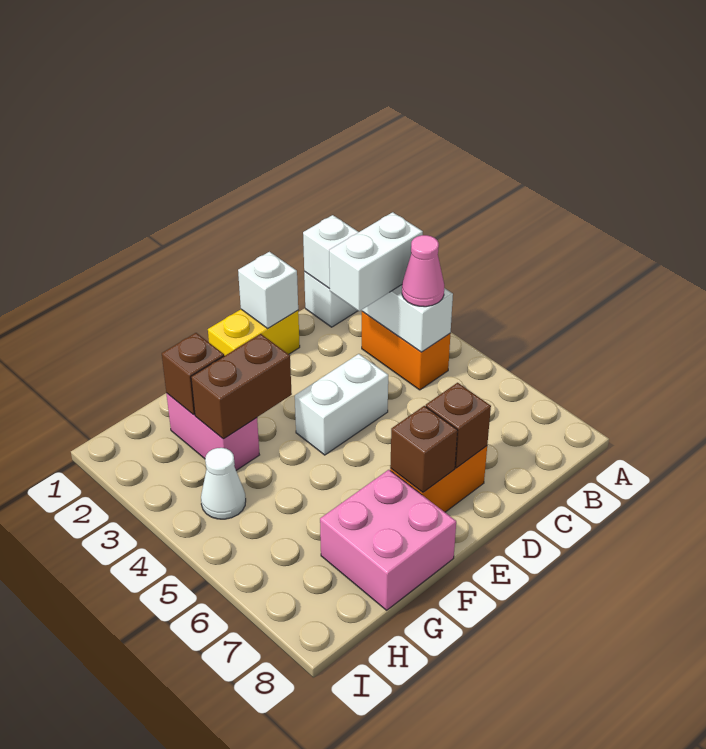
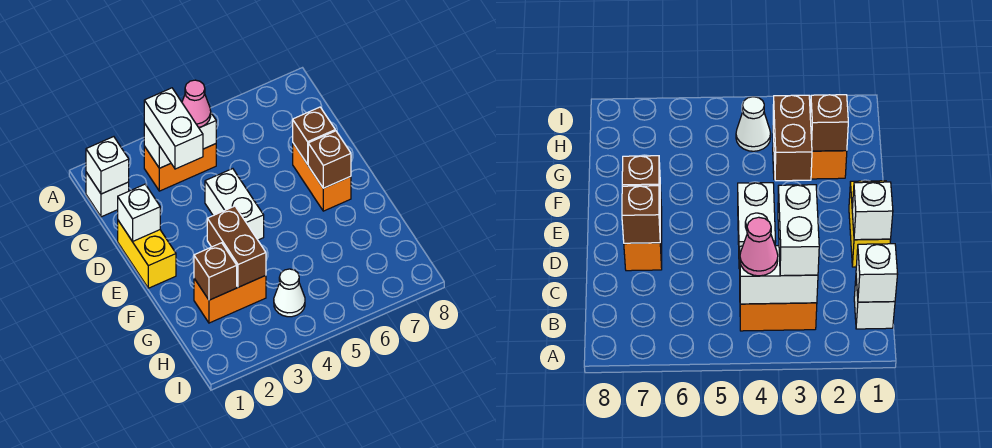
pink brick F7:G8 level 1 -> none
pink brick G2:G3 level 1 -> orange brick G2:G3 level 1

